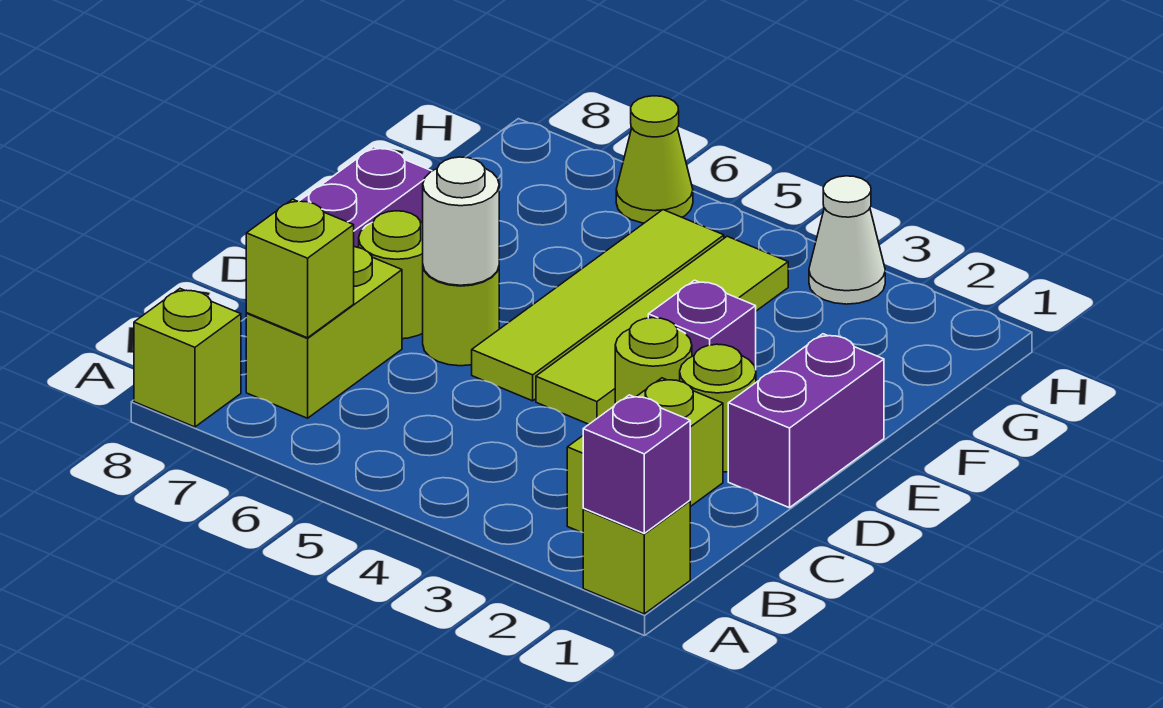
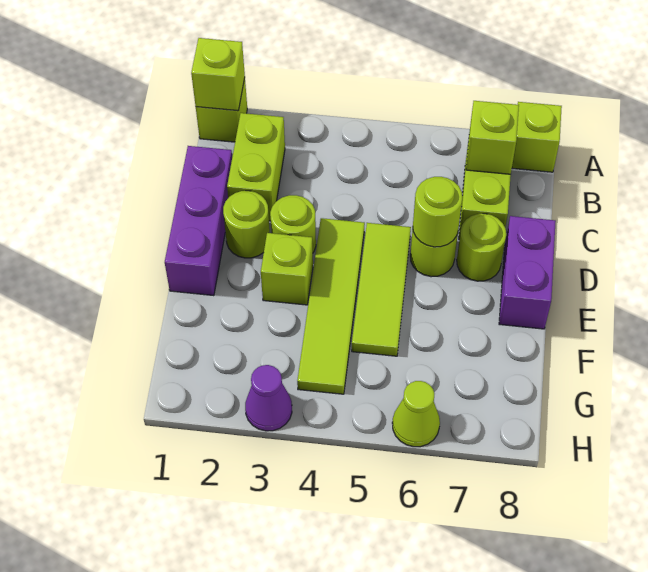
purple brick A1 level 2 -> lime brick A1 level 2
purple brick D1:E1 level 1 -> purple brick C1:E1 level 1
lime tile D5:G5 level 1 -> lime tile D5:F5 level 1
white round brick D6 level 2 -> lime round brick D6 level 2
purple brick E3 level 1 -> lime brick E3 level 1
white cone H3 level 1 -> purple cone H3 level 1

